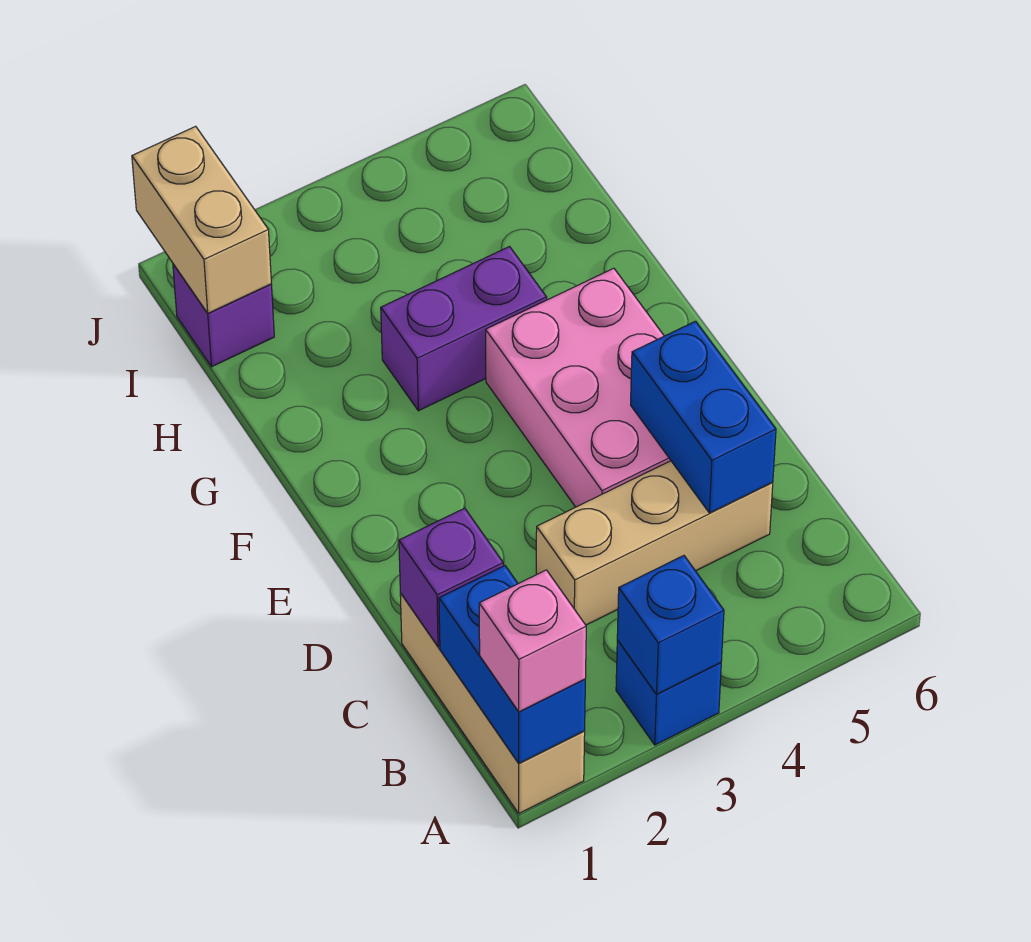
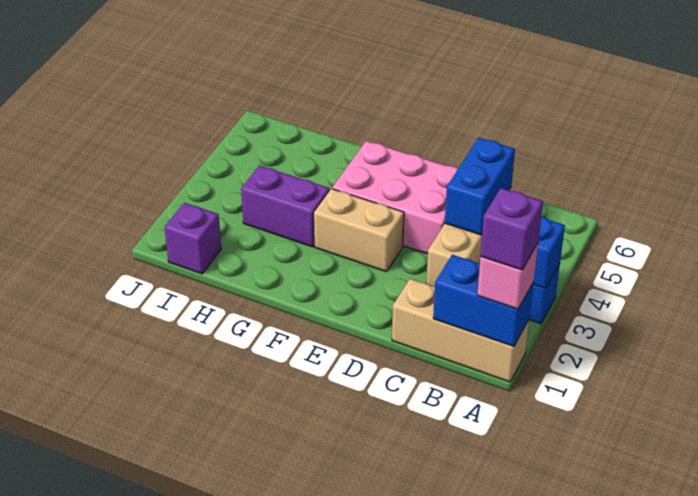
purple brick C1 level 2 -> purple brick A1 level 4
blue brick C5:D5 level 2 -> blue brick C4:C5 level 2
purple brick G3:G4 level 1 -> purple brick G3:H3 level 1
tan brick I1:J1 level 2 -> tan brick E3:F3 level 1

